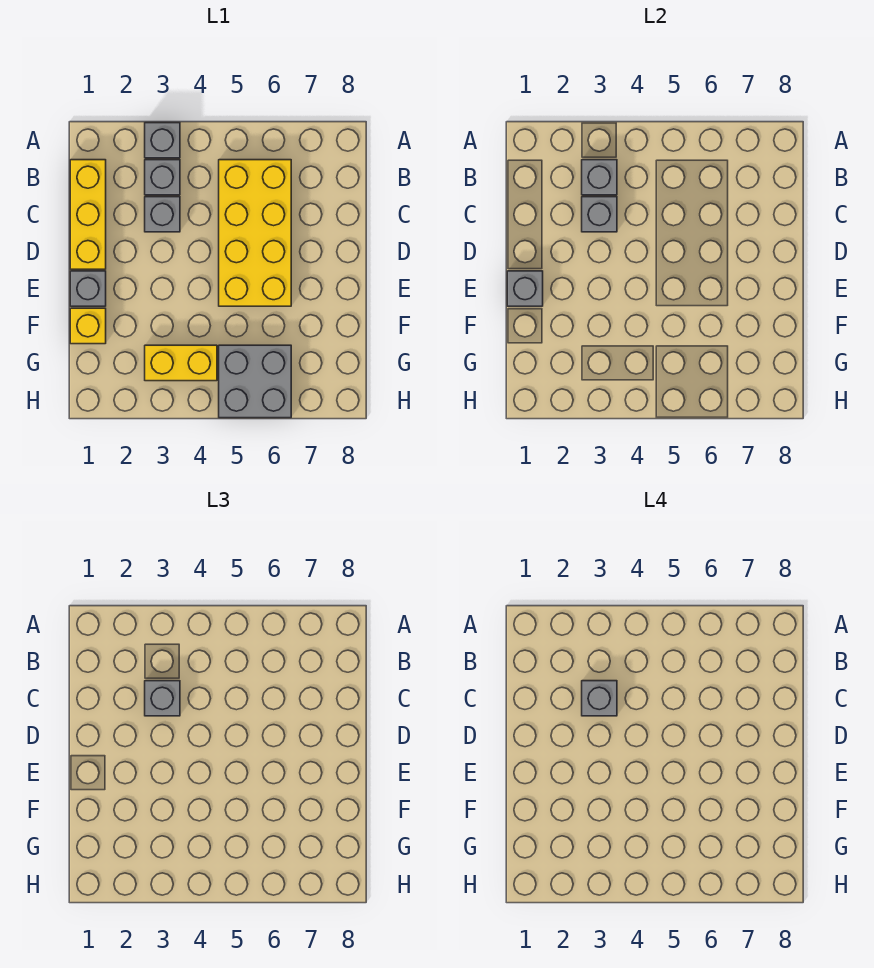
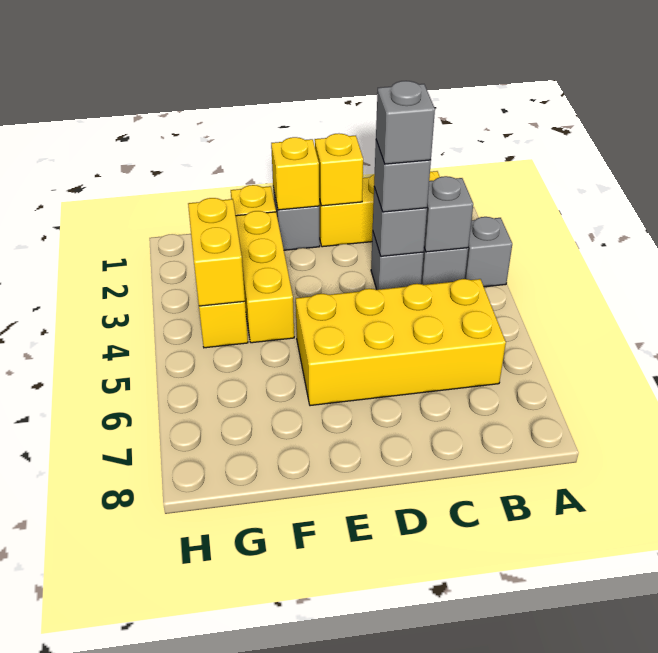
none -> yellow brick D1 level 2
grey brick E1 level 2 -> yellow brick E1 level 2
none -> yellow brick F2:F4 level 1
none -> yellow brick G3:G4 level 2
grey brick G5:H6 level 1 -> none

